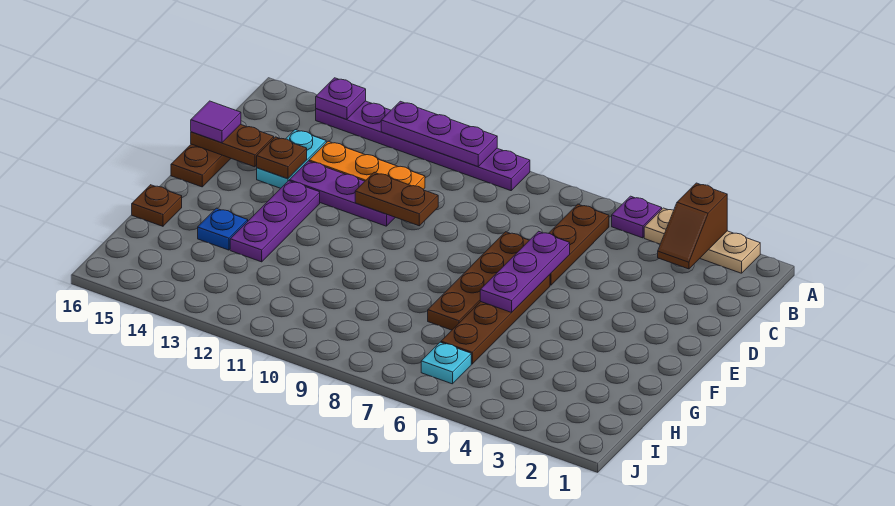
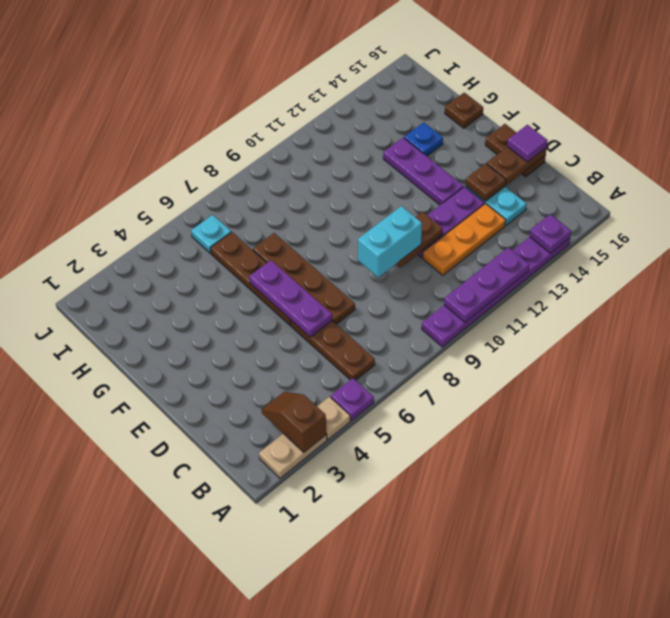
none -> cyan brick D9:D10 level 3

